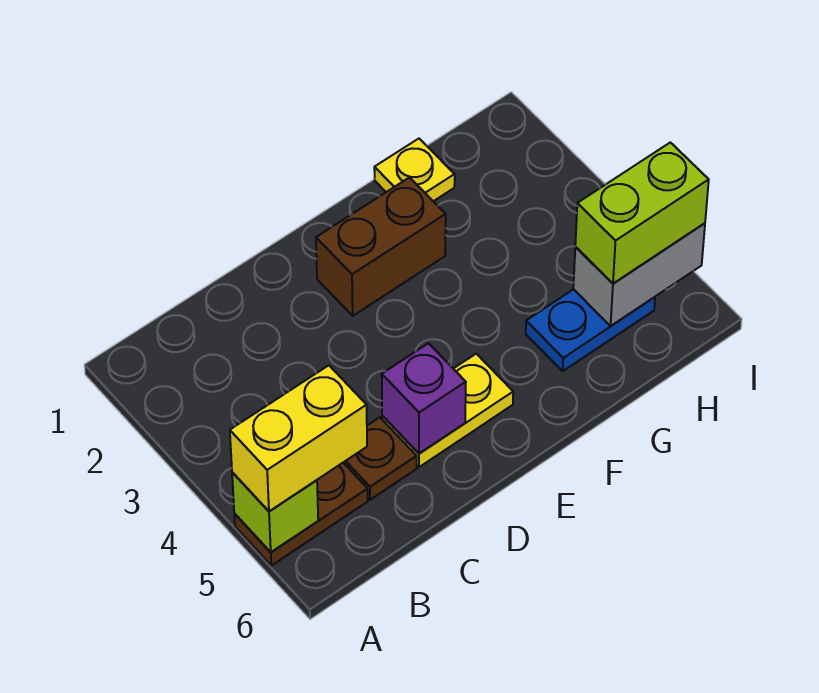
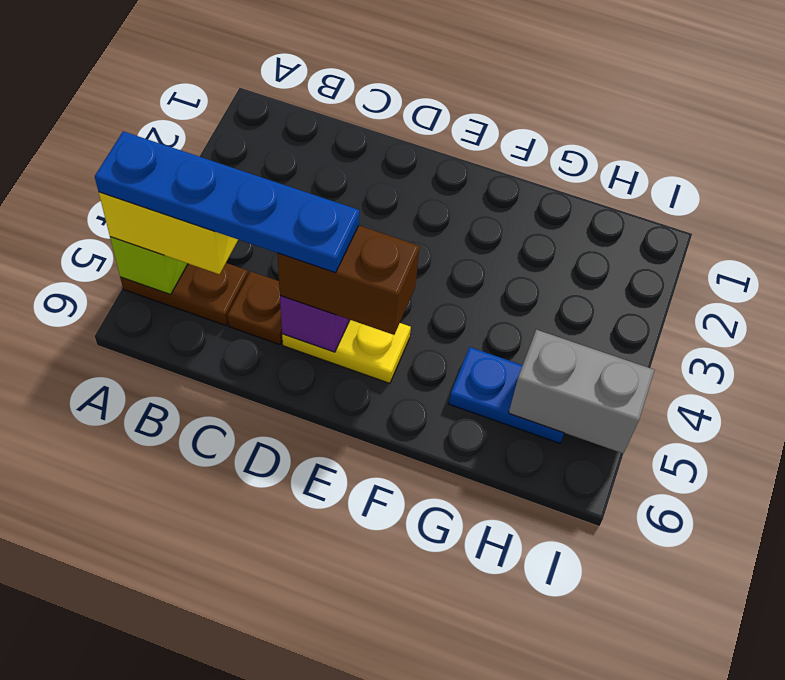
none -> blue plate A5:D5 level 4
brown brick E2:F2 level 1 -> brown brick D5:E5 level 3
yellow plate G1 level 1 -> none
lime brick H5:I5 level 3 -> none

